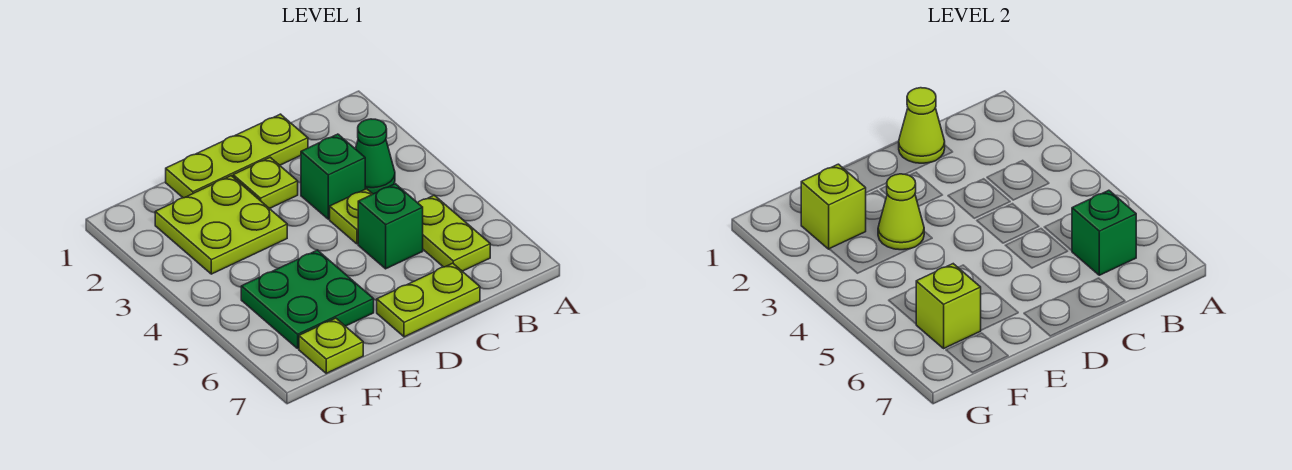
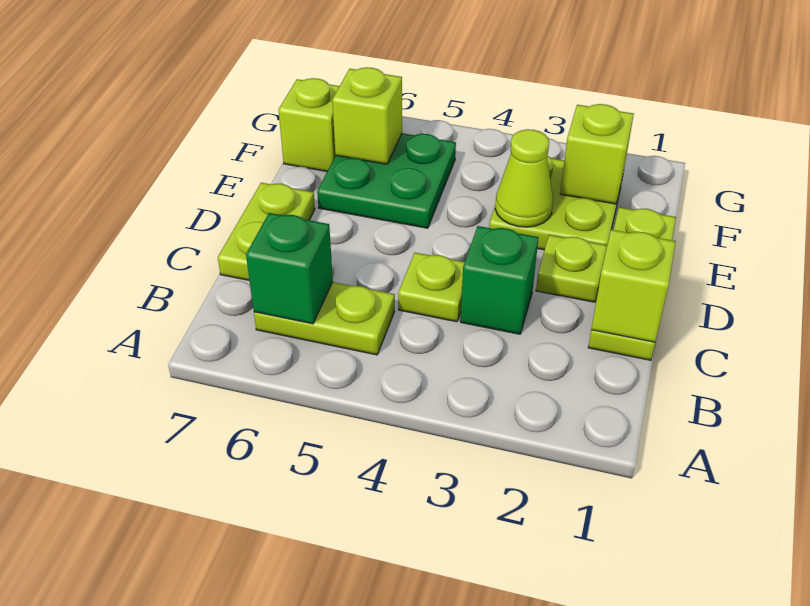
green cone B3 level 1 -> none
lime cone C1 level 2 -> lime brick C1 level 2
green brick C5 level 1 -> none
lime plate F7 level 1 -> lime brick F7 level 1

